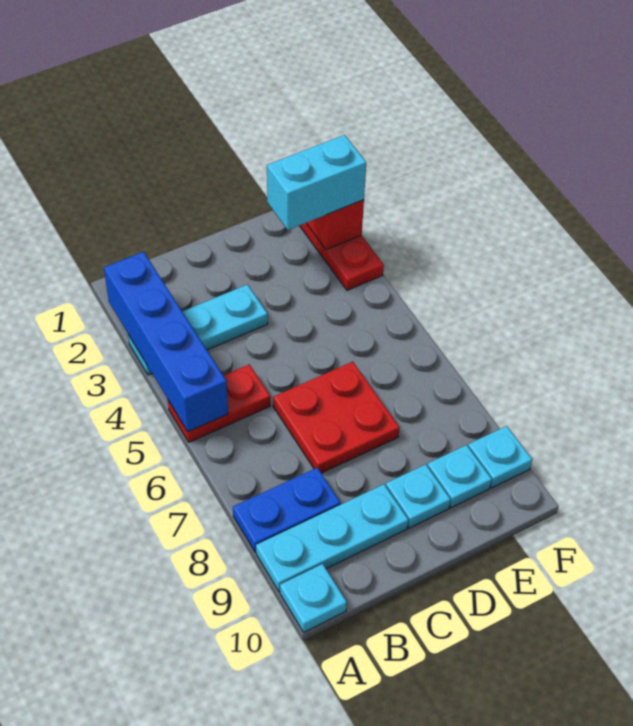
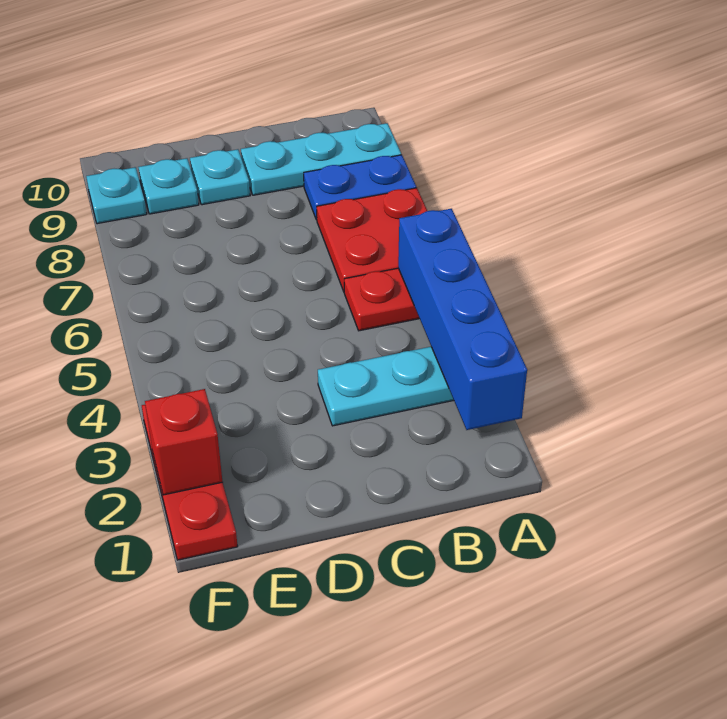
cyan plate A10 level 1 -> none
red plate C6:D7 level 1 -> red plate A6:B7 level 1
cyan brick E2:F2 level 3 -> none

